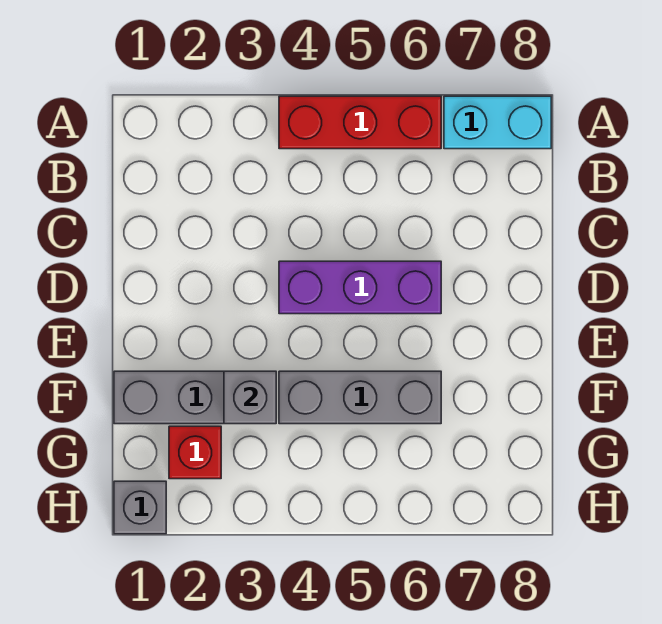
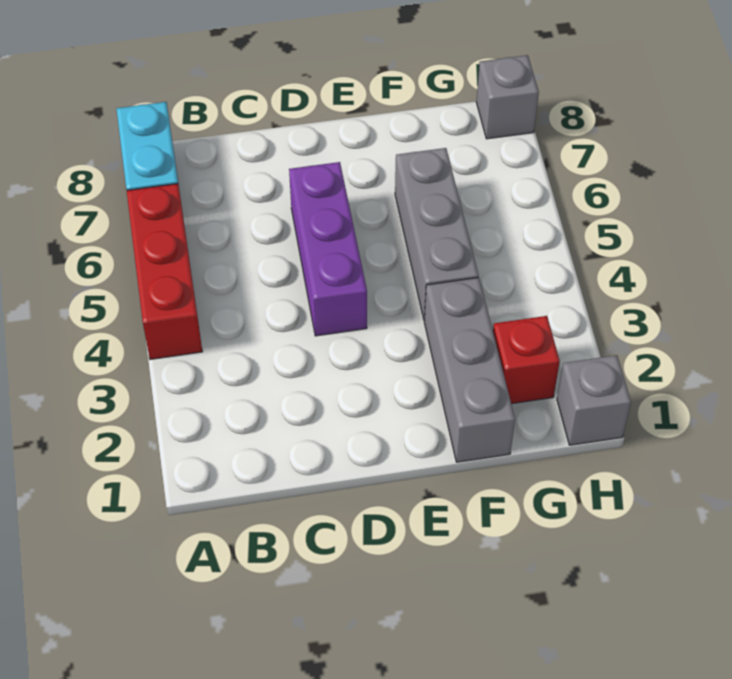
grey brick F3 level 2 -> grey brick H8 level 1

